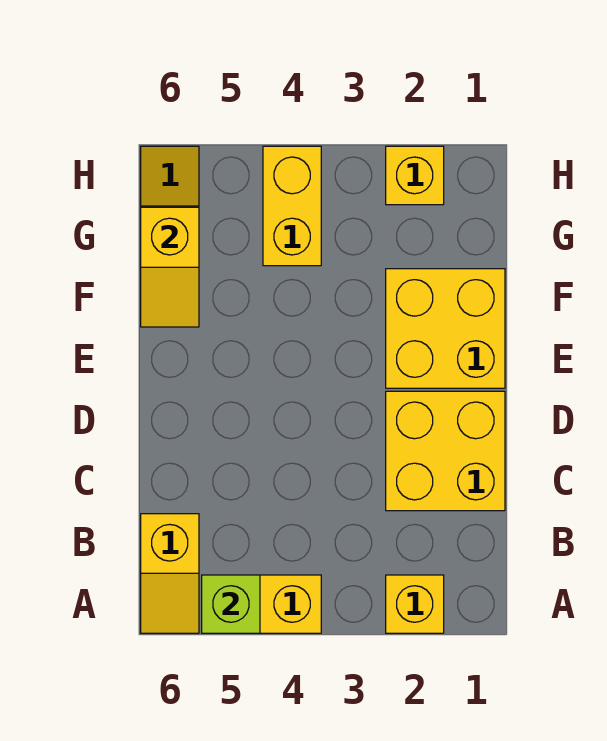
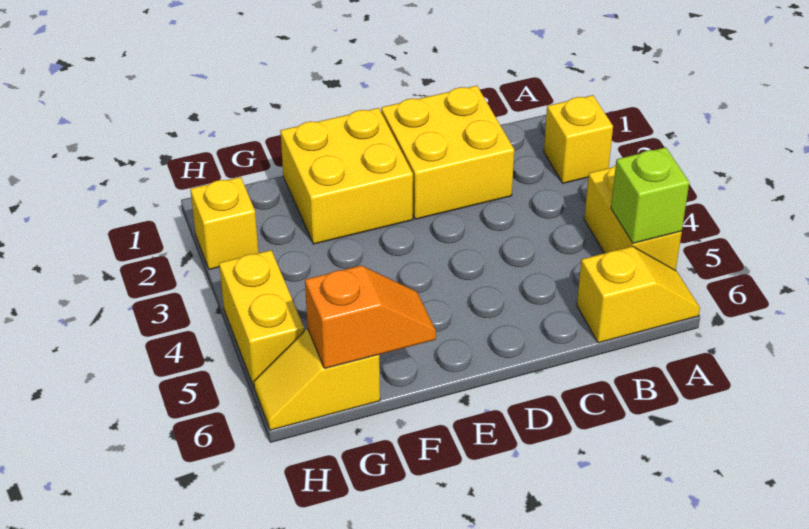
yellow slope F6:G6 level 2 top G -> orange slope F6:G6 level 2 top G
yellow brick G4:H4 level 1 -> yellow brick H4:H5 level 1

